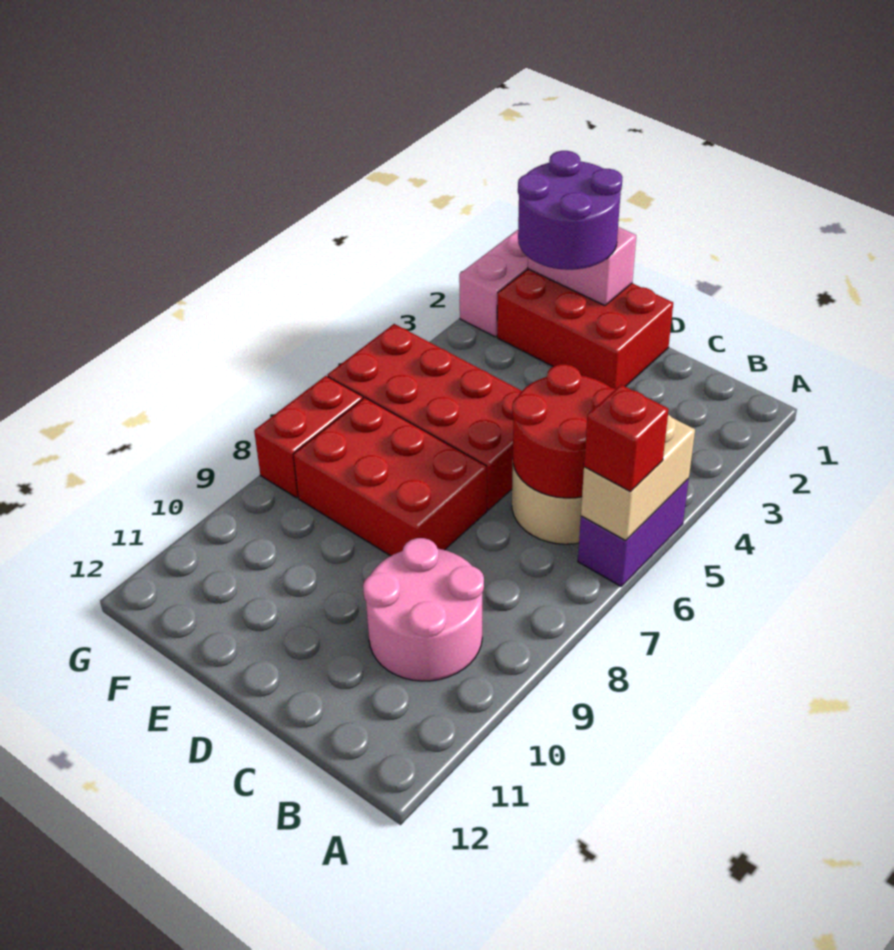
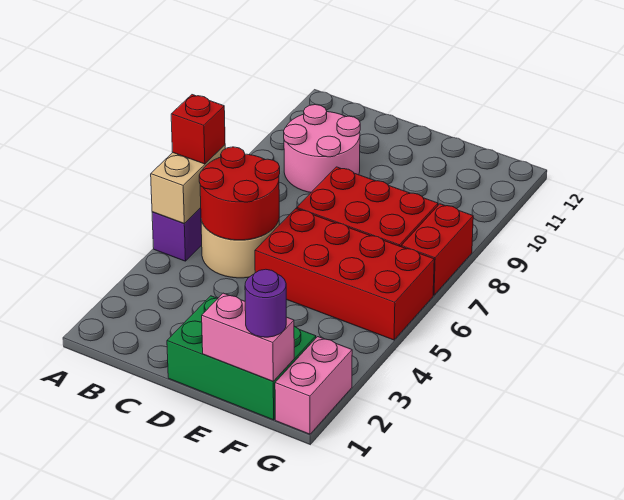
red brick D1:F2 level 1 -> green brick D1:F2 level 1
purple round brick E1:F2 level 3 -> purple round brick F1 level 3

